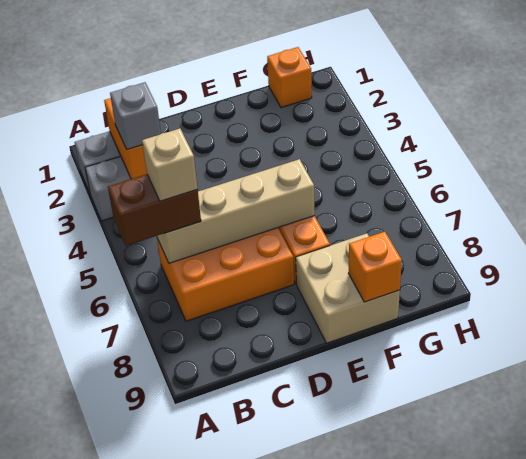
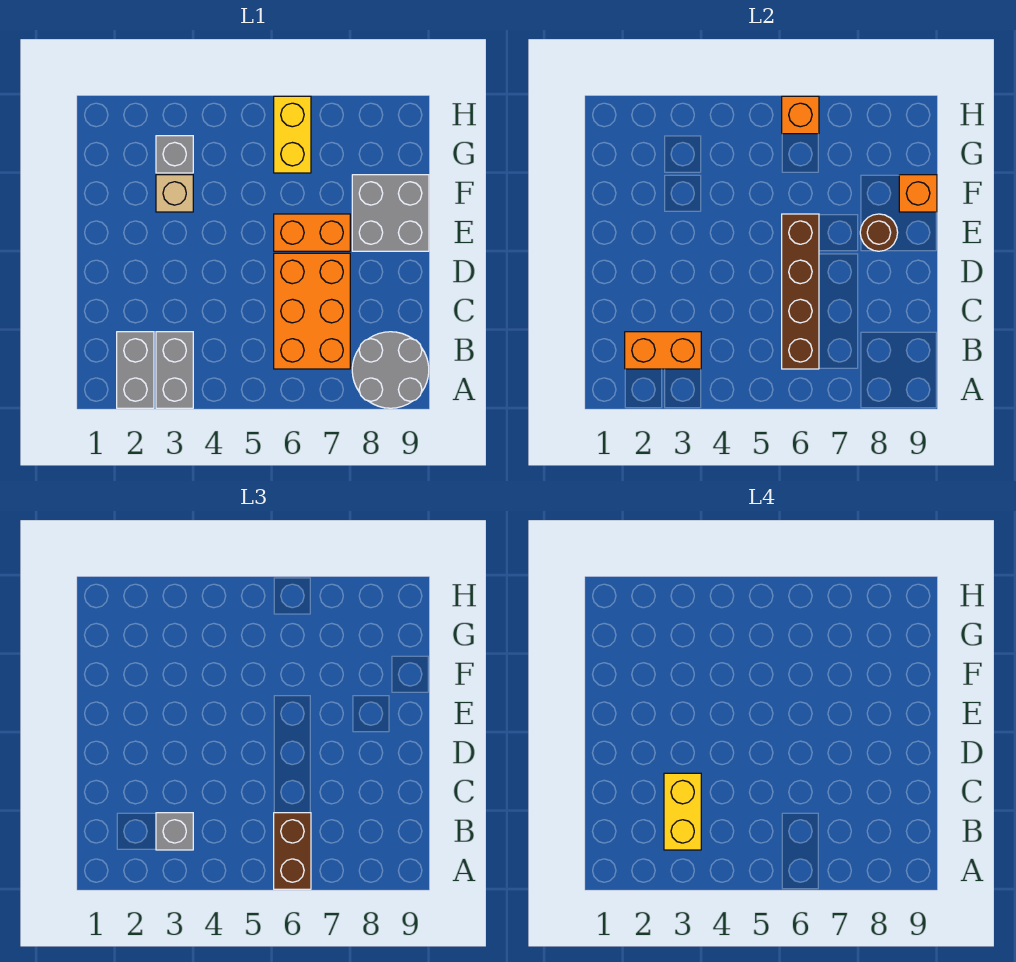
none -> grey round brick A8:B9 level 1
none -> yellow brick B3:C3 level 4
tan brick B6:E6 level 2 -> brown brick B6:E6 level 2
tan brick B6 level 4 -> tan brick F3 level 1
tan brick E8:F9 level 1 -> grey brick E8:F9 level 1
none -> brown round brick E8 level 2
orange brick G1 level 1 -> orange brick H6 level 2
none -> grey brick G3 level 1
none -> yellow brick G6:H6 level 1

